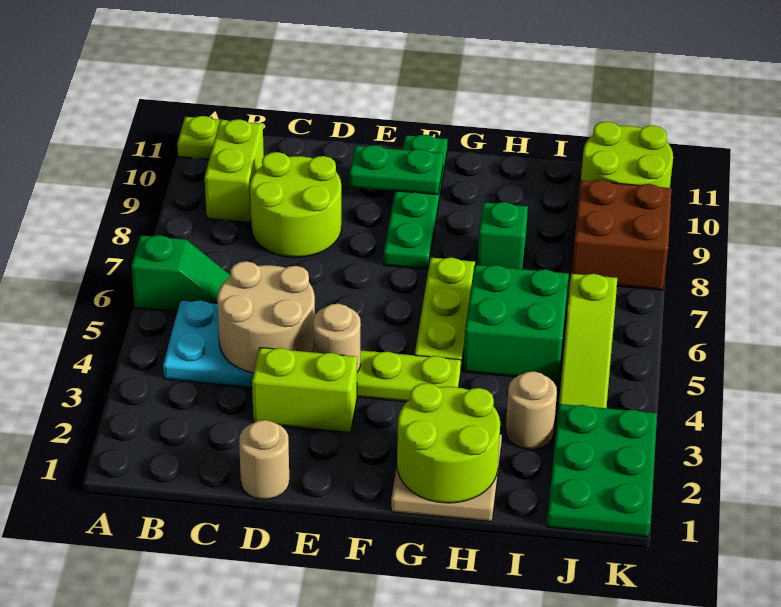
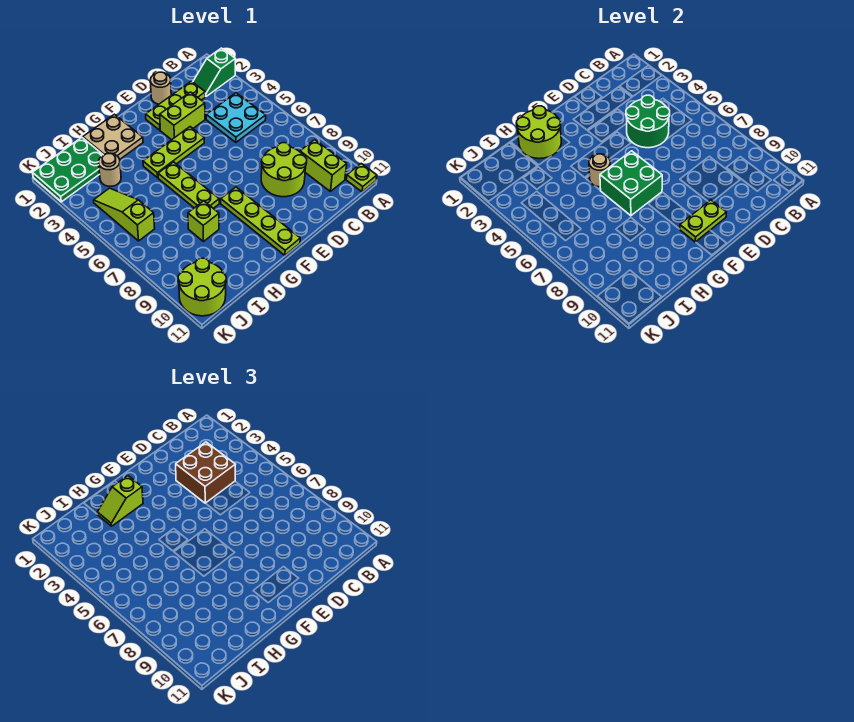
green slope A6:B6 level 1 top A -> green slope A2:B2 level 1 top A
none -> lime plate C2:E2 level 1
tan round brick C4:D5 level 2 -> green round brick C4:D5 level 2
tan round brick E4 level 2 -> tan round brick G5 level 2
green plate E10:F10 level 2 -> lime plate E10:F10 level 2
green plate F8:F11 level 1 -> lime plate F8:F11 level 1
none -> lime slope G2:H2 level 3 top G
green brick H5:I6 level 1 -> green brick F6:G7 level 2
green brick H8 level 1 -> lime brick H8 level 1
green plate J1:K3 level 1 -> green plate I1:K2 level 1
brown brick J8:K9 level 1 -> brown brick C3:D4 level 3

